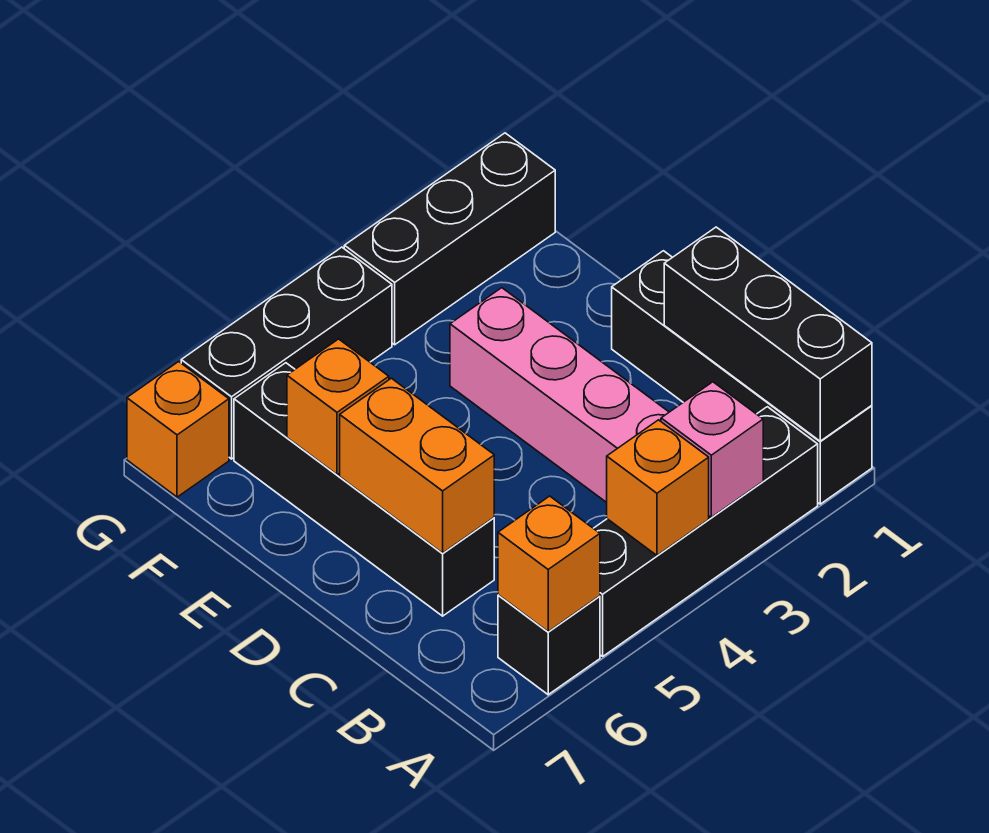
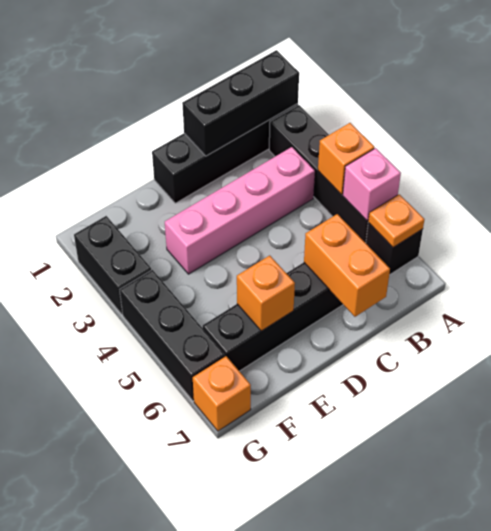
pink brick A3 level 2 -> pink brick A5 level 2
orange brick A6 level 2 -> orange plate A6 level 2
orange brick C6:D6 level 2 -> orange brick C6:C7 level 2
black brick G1:G3 level 1 -> black brick G2:G3 level 1

